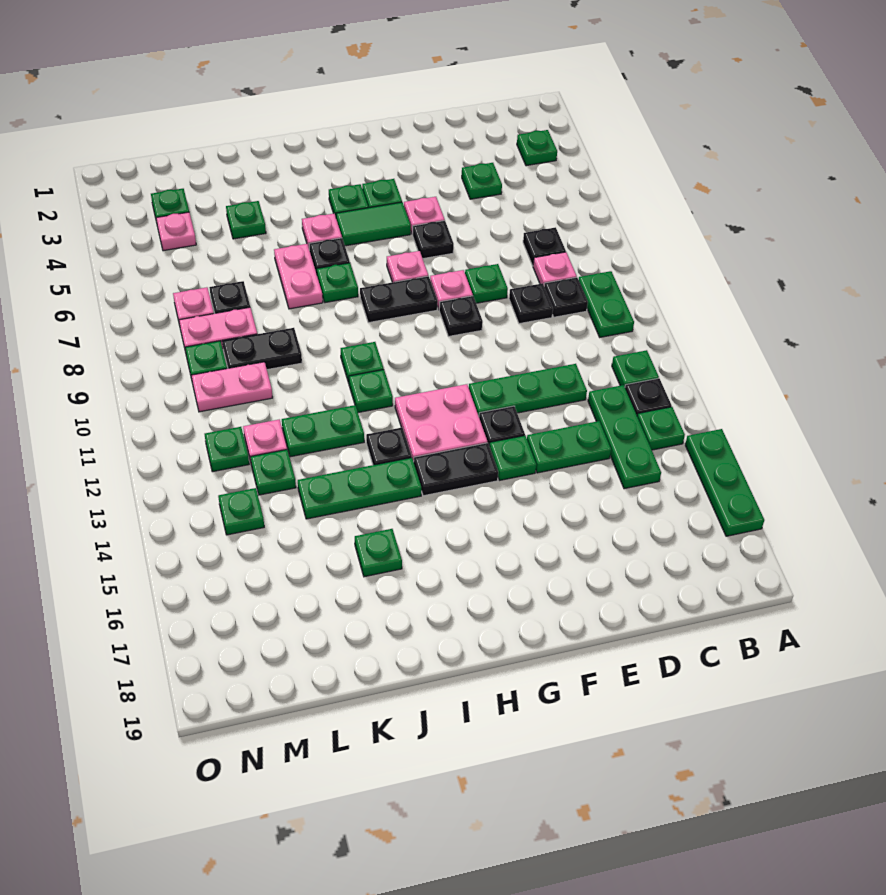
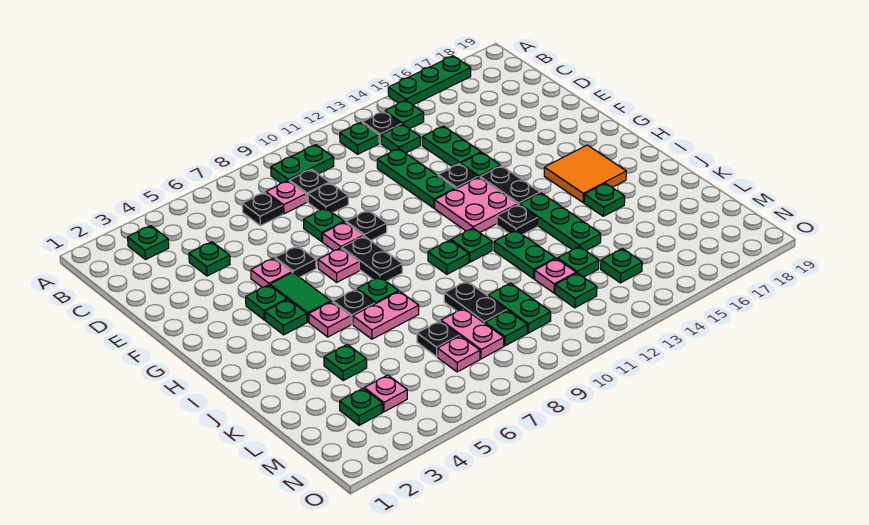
green plate C13:C15 level 1 -> green plate C13 level 1
none -> orange tile H16:I17 level 1
pink plate L10:M10 level 1 -> green plate L10:M10 level 1

